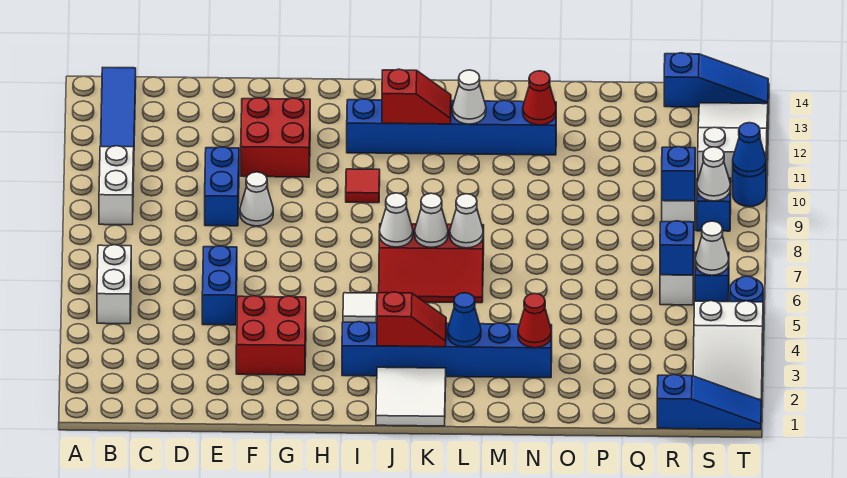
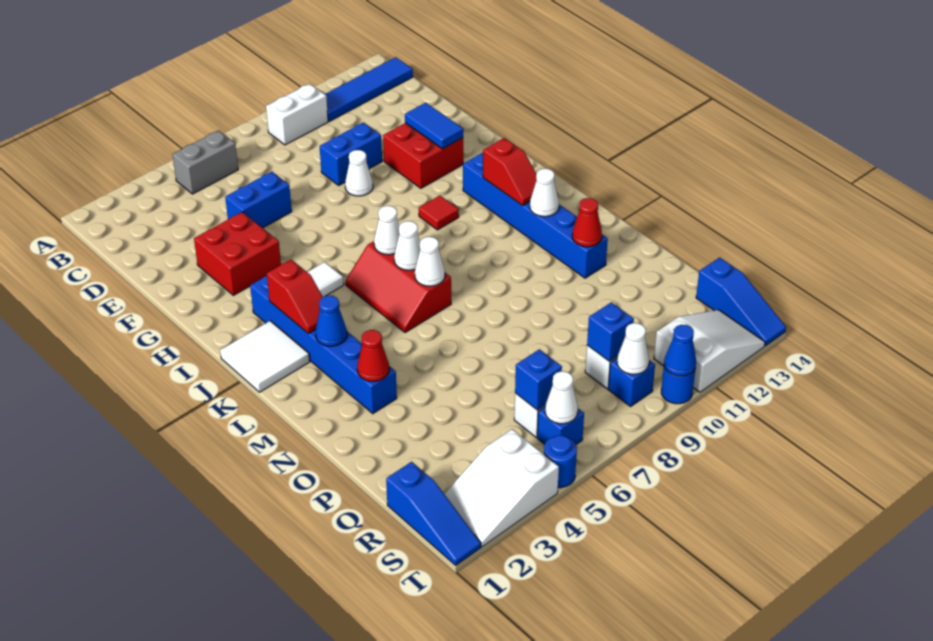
white brick B5:B6 level 1 -> grey brick B5:B6 level 1
none -> blue tile F12:G12 level 2

